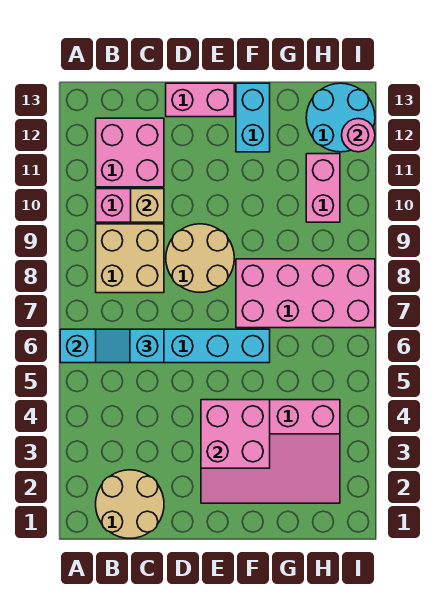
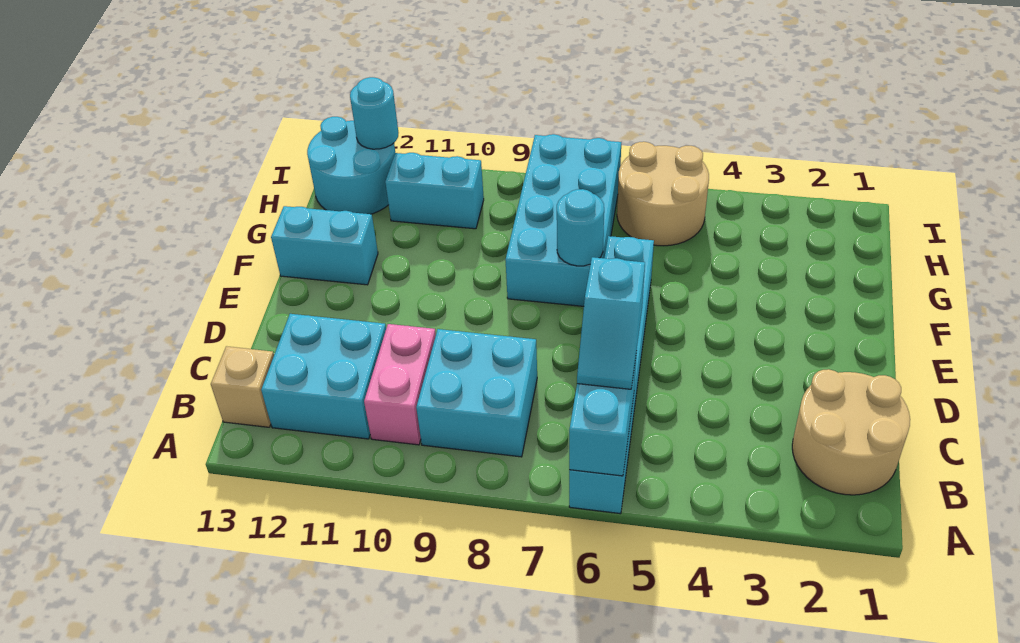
tan brick B8:C9 level 1 -> cyan brick B8:C9 level 1
pink brick B11:C12 level 1 -> cyan brick B11:C12 level 1
tan brick C10 level 2 -> tan brick B13 level 1
tan round brick D8:E9 level 1 -> tan round brick H5:I6 level 1
pink brick D13:E13 level 1 -> none
pink slope E2:H4 level 1 top 4 -> none
pink brick E3:F4 level 2 -> none
pink brick F7:I8 level 1 -> cyan brick F7:I8 level 1
none -> cyan round brick F7 level 2
pink brick H10:H11 level 1 -> cyan brick H10:H11 level 1
pink round brick I12 level 2 -> cyan round brick I12 level 2

